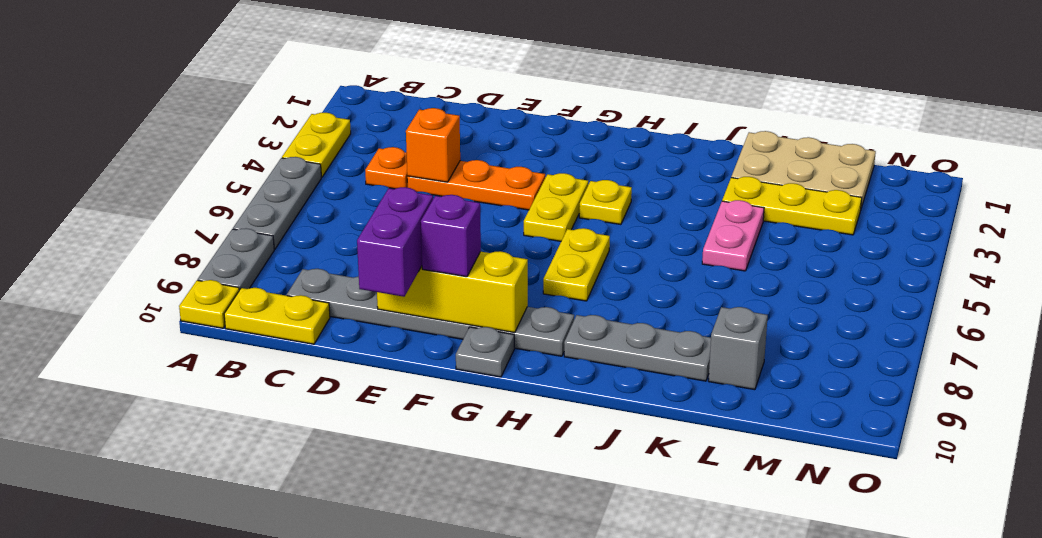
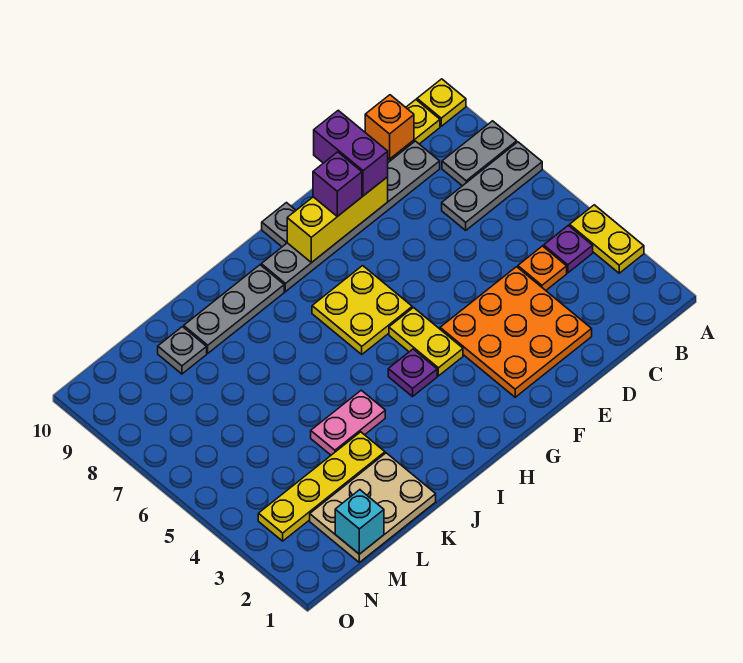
grey plate A5:A7 level 1 -> grey plate A7:C7 level 1
grey plate A8:A9 level 1 -> grey plate A8:B8 level 1
none -> purple plate B4 level 1
orange plate D4:F4 level 1 -> orange plate D2:F4 level 1
orange brick D4 level 2 -> orange brick C10 level 2
yellow plate H4 level 1 -> purple plate H4 level 1
yellow plate H6:H7 level 1 -> yellow plate G6:H7 level 1
yellow plate K3:M3 level 1 -> yellow plate K3:N3 level 1
pink plate K4:K5 level 1 -> pink plate J4:K4 level 1
grey brick L9 level 1 -> grey plate L9 level 1
none -> cyan brick M1 level 2

